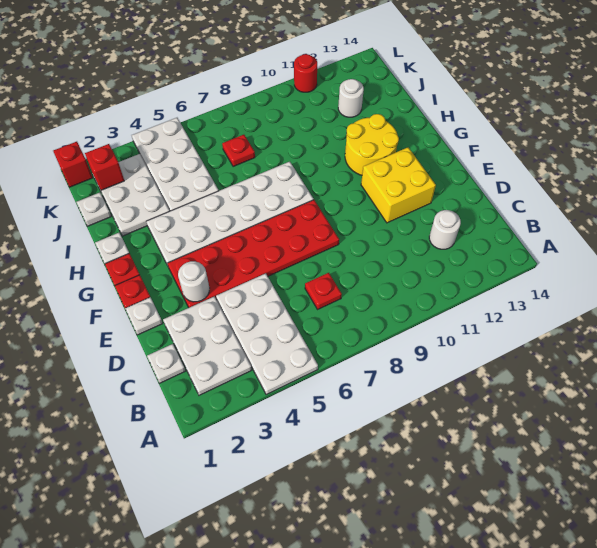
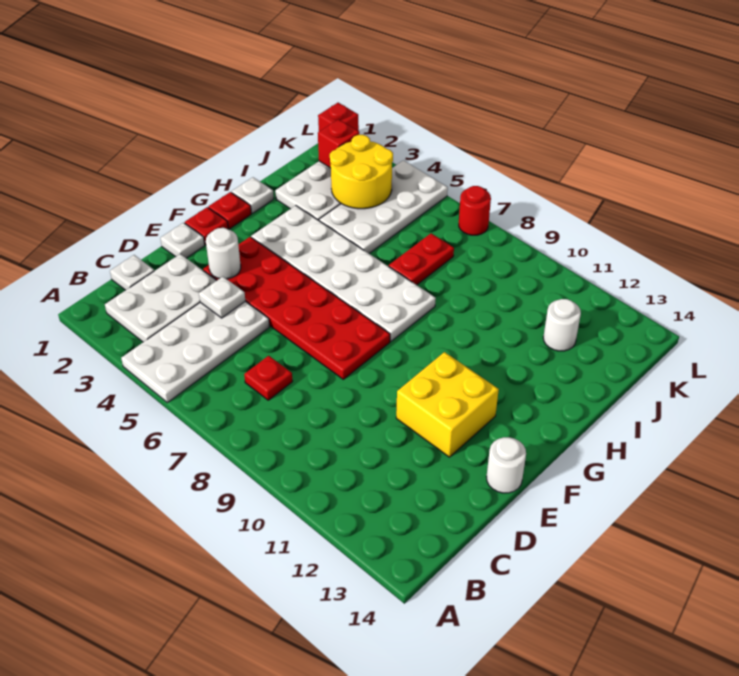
white round brick C12 level 1 -> white round brick E14 level 1
yellow round brick G11:H12 level 1 -> yellow round brick J3:K4 level 2
white plate J1 level 1 -> white plate D4 level 2
red plate J7 level 1 -> red plate I7:J7 level 1
red round brick L11 level 1 -> red round brick L7 level 1

